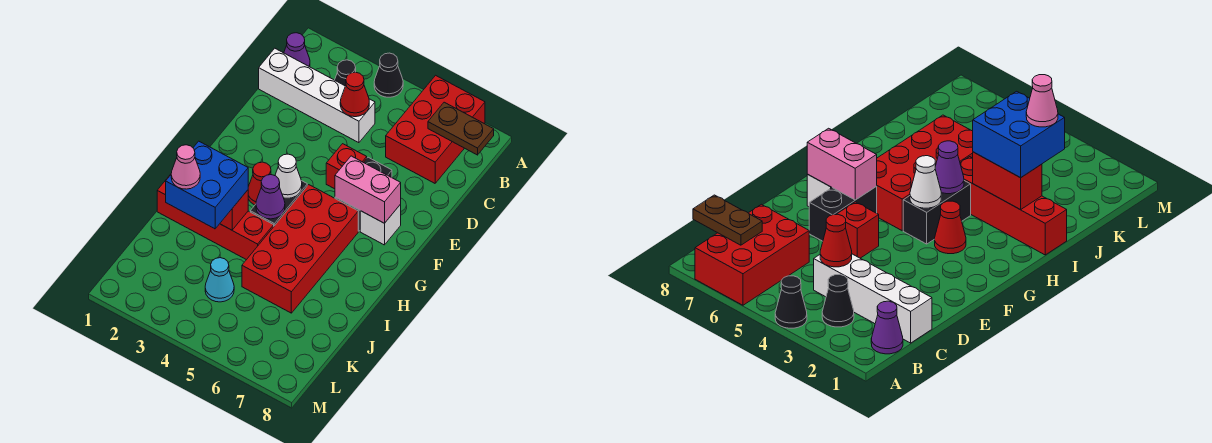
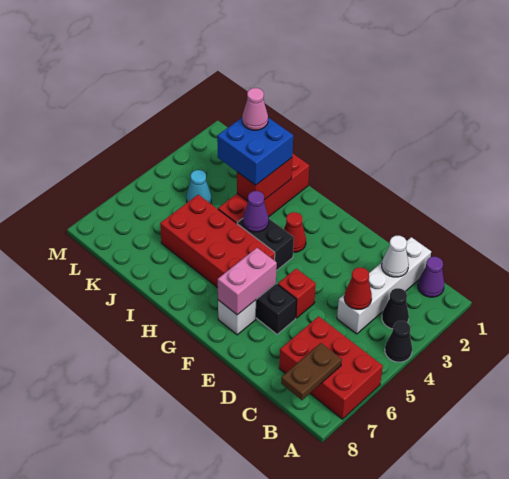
white cone G4 level 2 -> white cone C2 level 2

